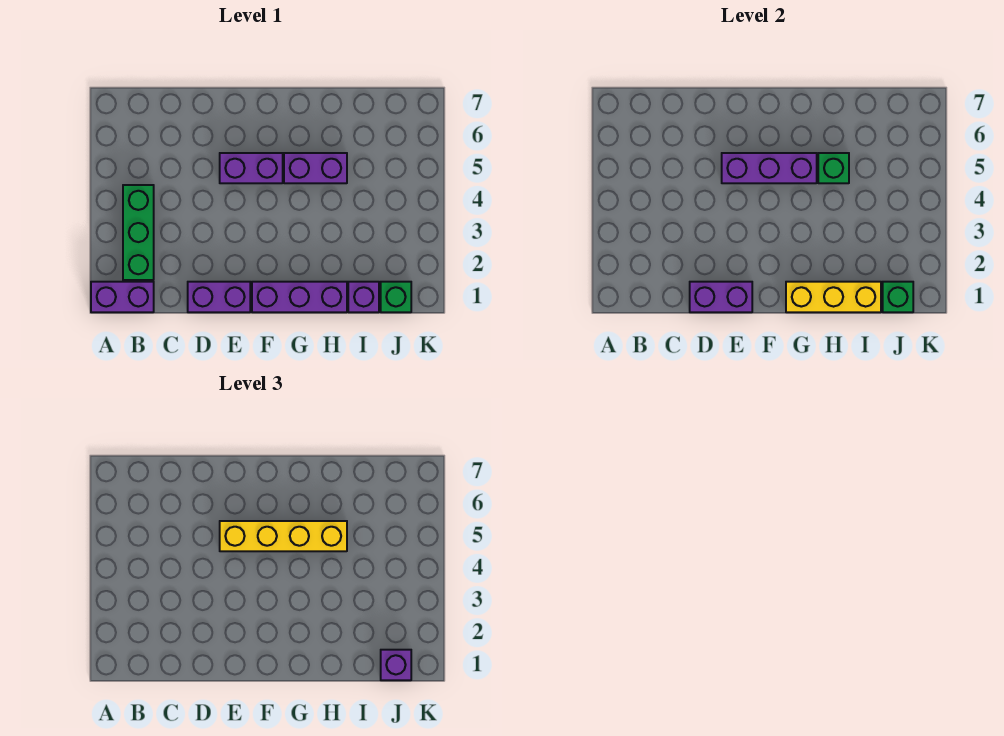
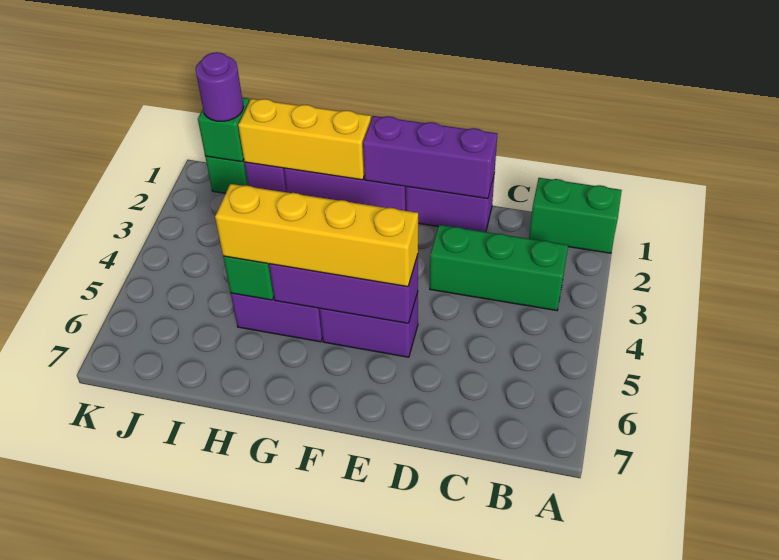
purple brick A1:B1 level 1 -> green brick A1:B1 level 1
green brick B2:B4 level 1 -> green brick B3:D3 level 1
purple brick D1:E1 level 2 -> purple brick D1:F1 level 2
purple brick J1 level 3 -> purple round brick J1 level 3

